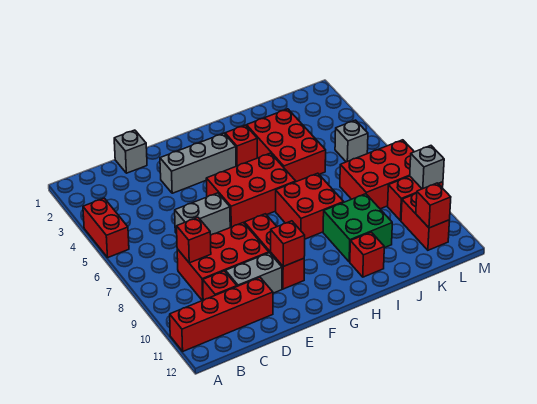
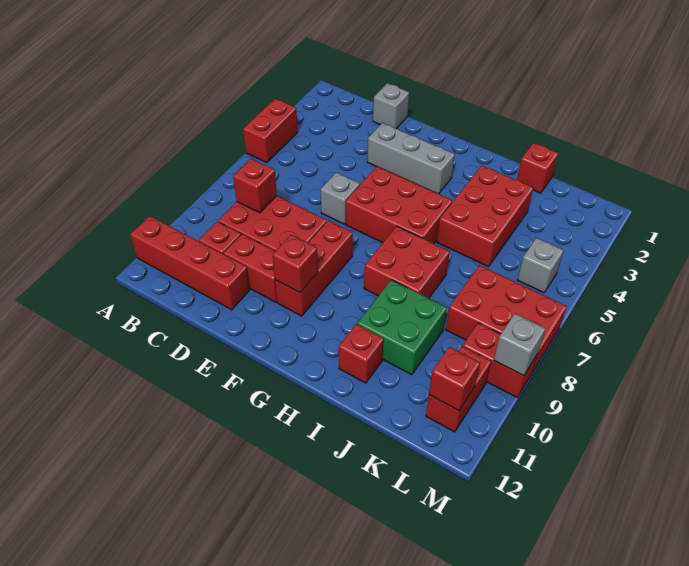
grey brick D6:E6 level 1 -> grey brick E6 level 1
grey brick D10:E10 level 1 -> red brick D10:E10 level 1
red brick H3 level 1 -> red brick J1 level 1

